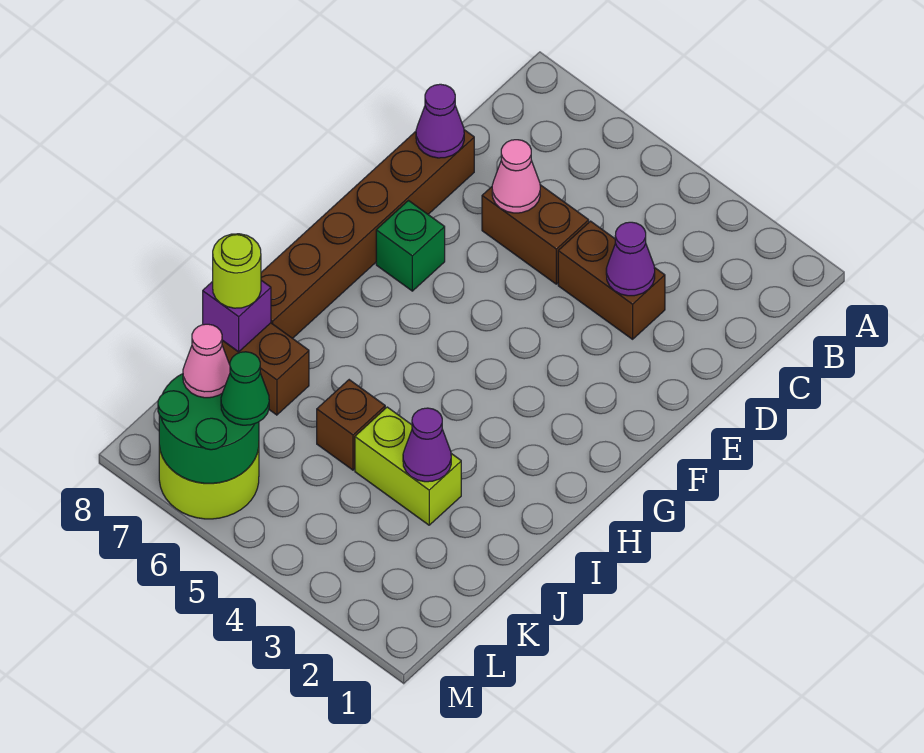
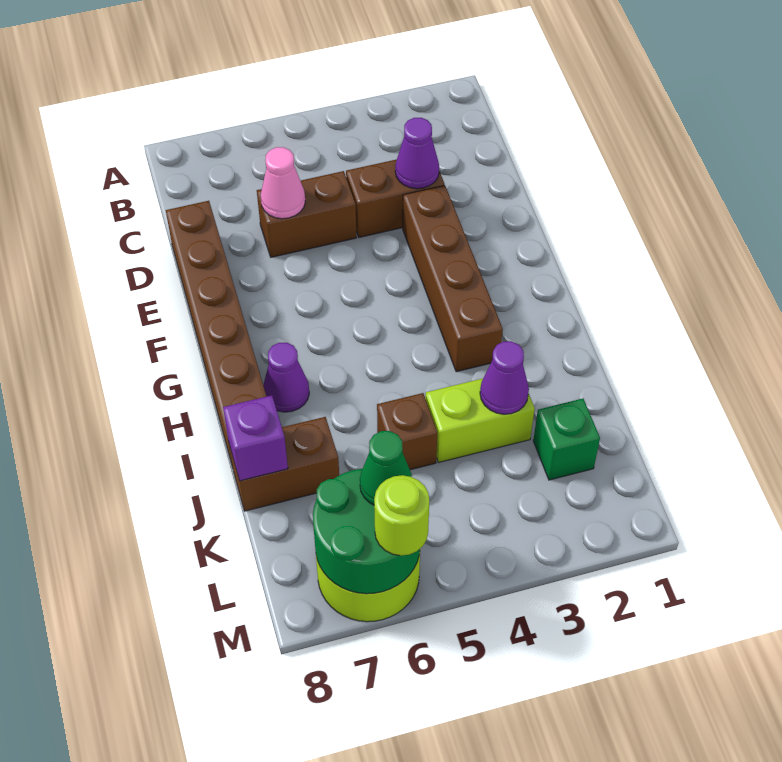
purple cone D8 level 2 -> purple cone H7 level 1
none -> brown brick E3:H3 level 1
green brick F7 level 1 -> green brick K2 level 1
lime round brick J8 level 3 -> lime round brick M6 level 3
pink cone L7 level 3 -> none

